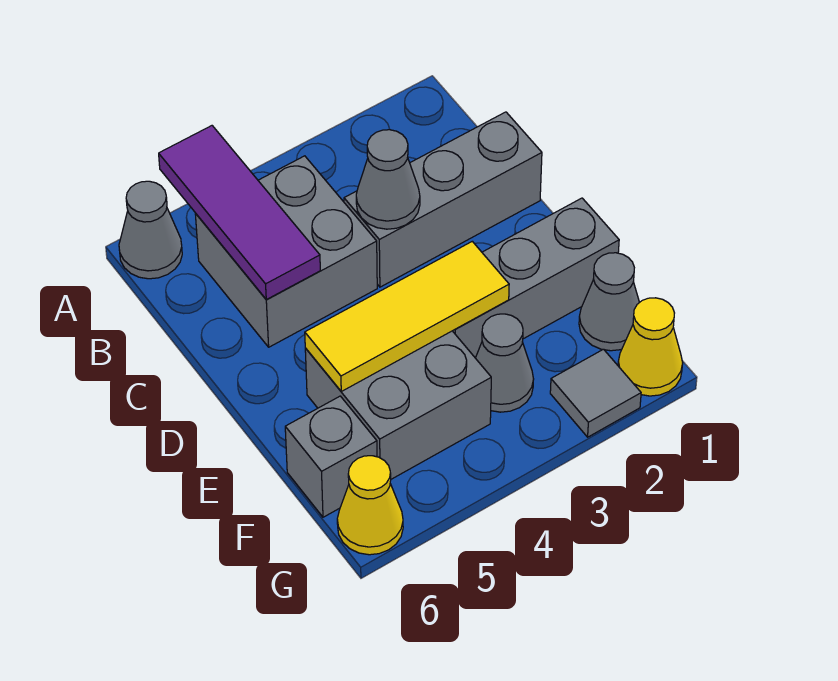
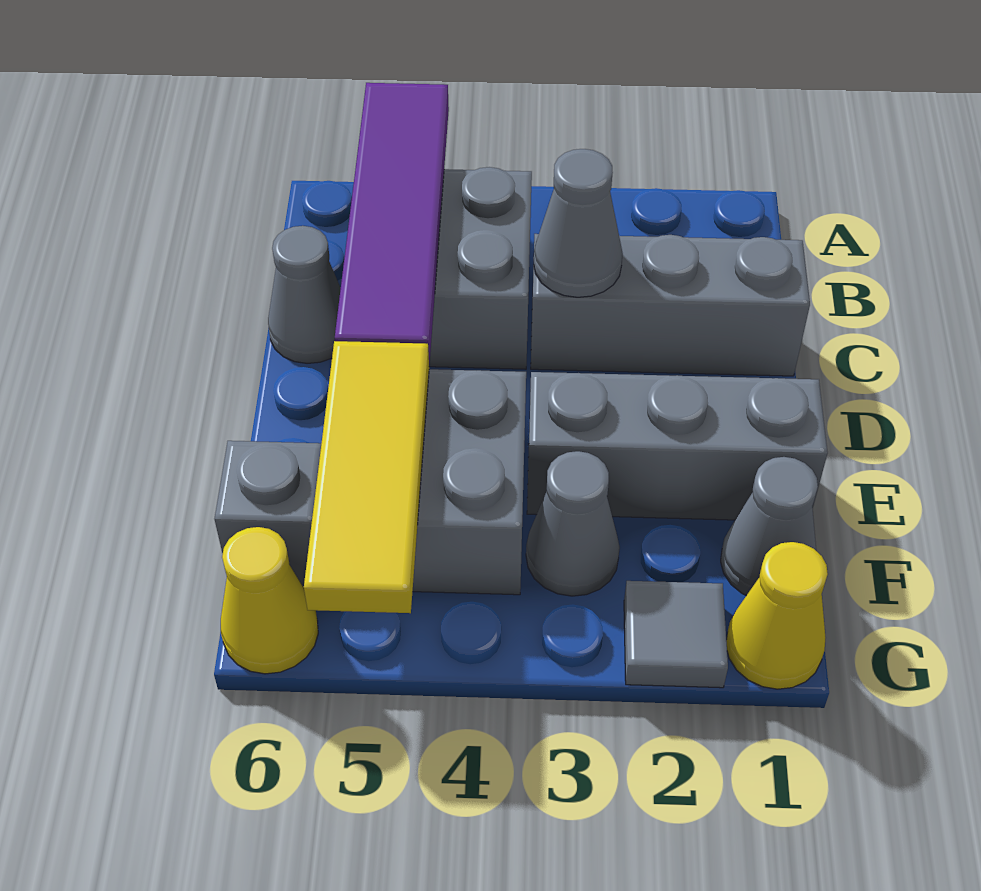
purple tile A5:C5 level 2 -> purple tile A5:D5 level 2
grey cone A6 level 1 -> grey cone C6 level 1
yellow tile E3:E5 level 2 -> yellow tile E5:G5 level 2

